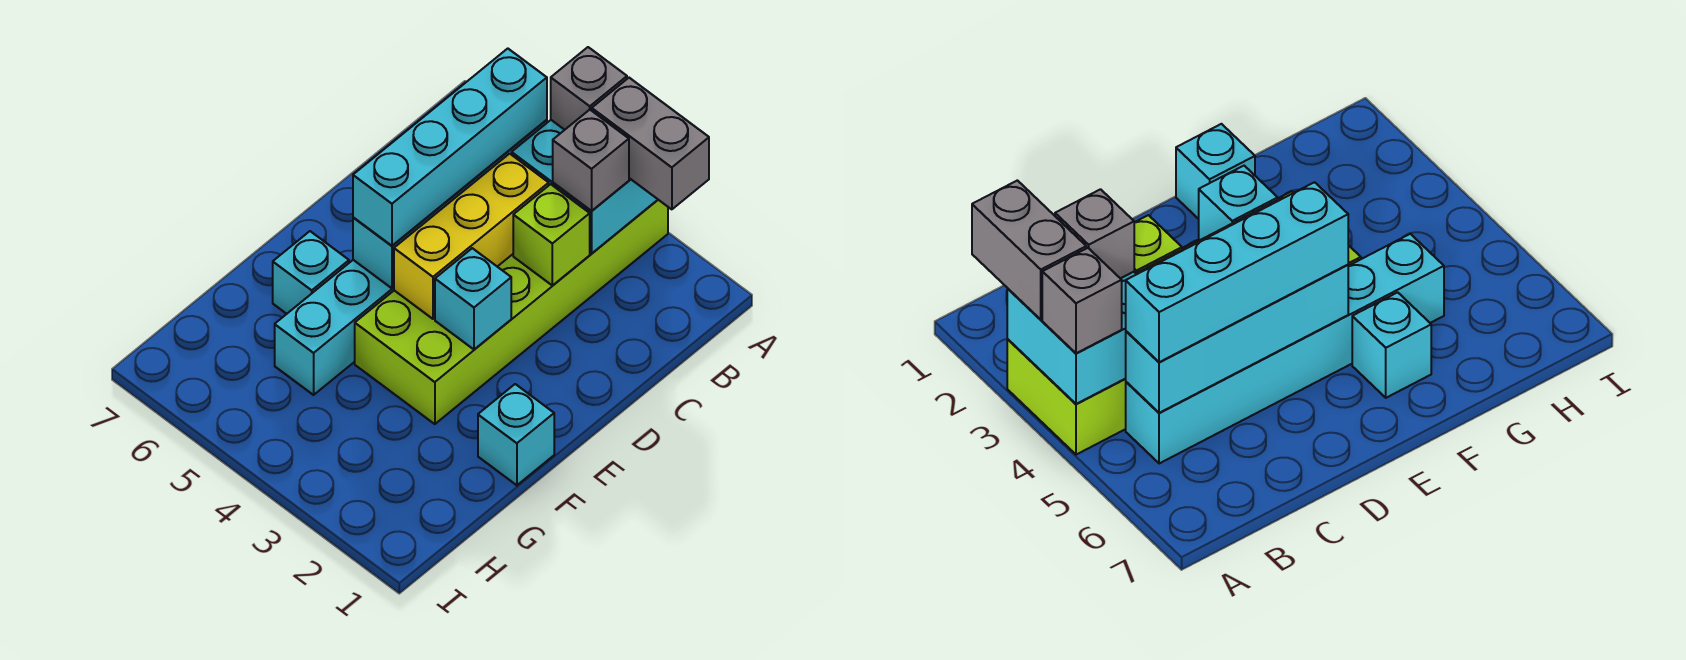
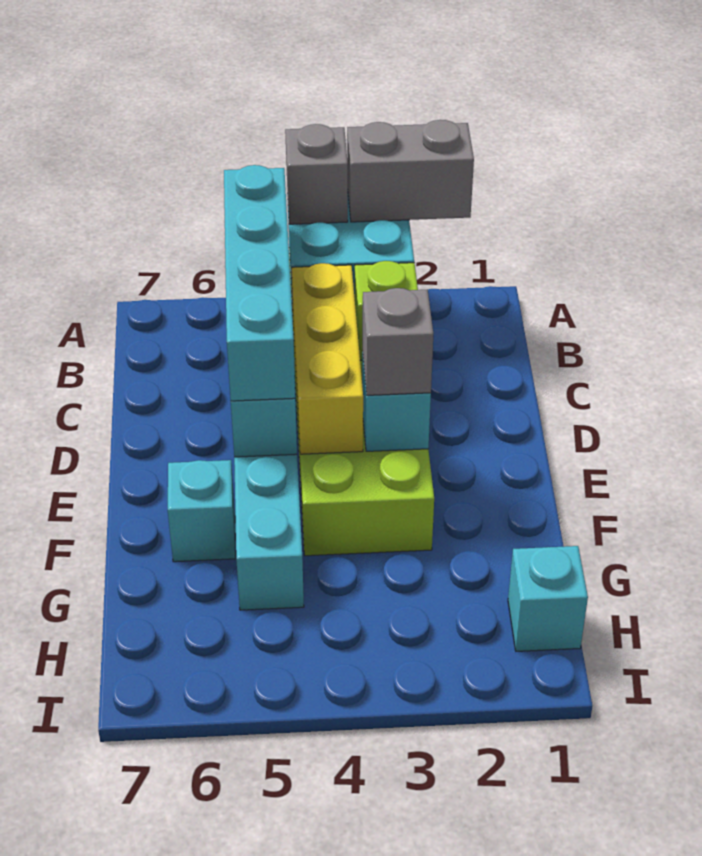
grey brick B3 level 3 -> grey brick E3 level 3
cyan brick F1 level 1 -> cyan brick H1 level 1

